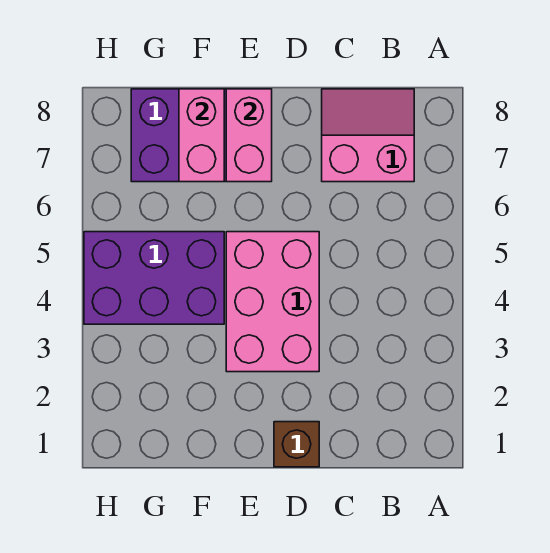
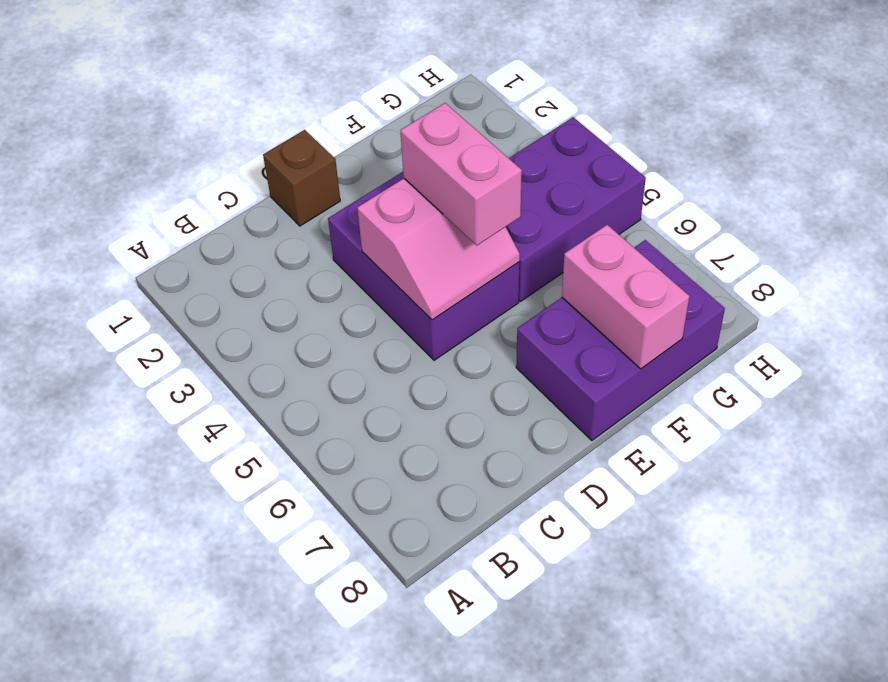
pink slope B7:C8 level 1 top 7 -> pink slope D4:E5 level 2 top 4
pink brick D3:E5 level 1 -> purple brick D3:E5 level 1
pink brick E7:E8 level 2 -> pink brick E4:E5 level 3

